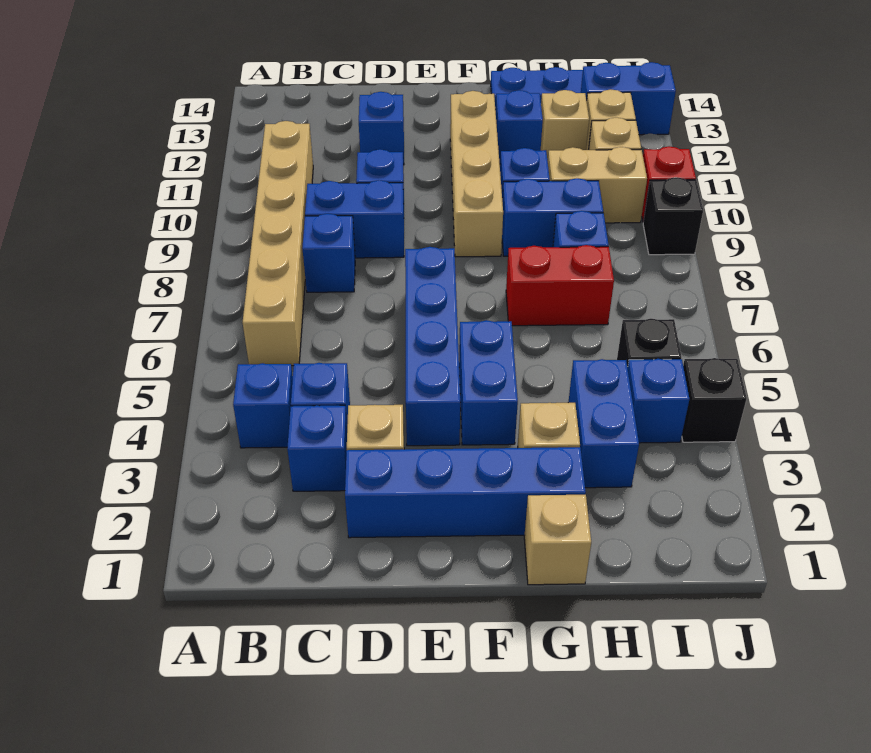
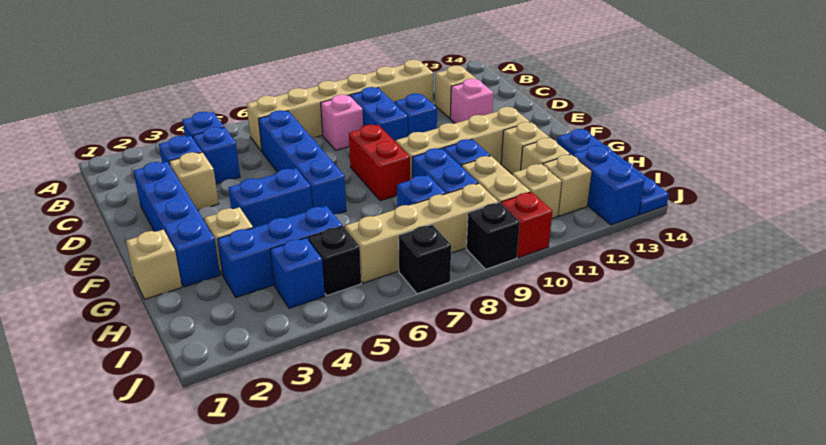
blue brick C8 level 1 -> pink brick C8 level 1
none -> tan brick C12 level 1
blue brick D12 level 1 -> pink brick D12 level 1
blue brick E4:E7 level 1 -> blue brick C6:F6 level 1
red brick G7:H7 level 1 -> red brick E8:F8 level 1
blue brick G12 level 1 -> tan brick G12 level 1
blue brick H3:H4 level 1 -> blue brick H3:H5 level 1
none -> tan brick I6:I9 level 1
black brick J4 level 1 -> black brick J7 level 1

